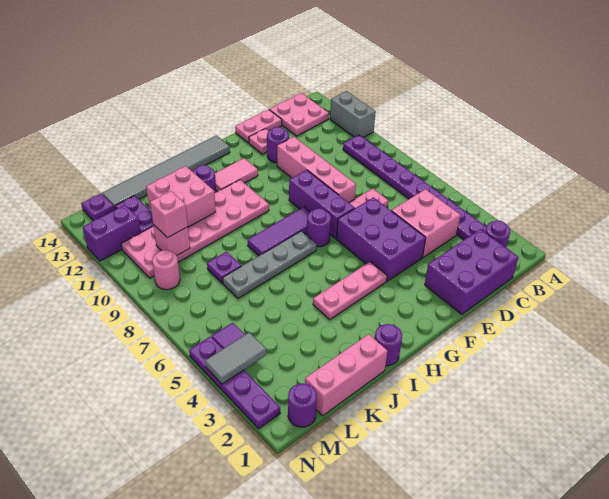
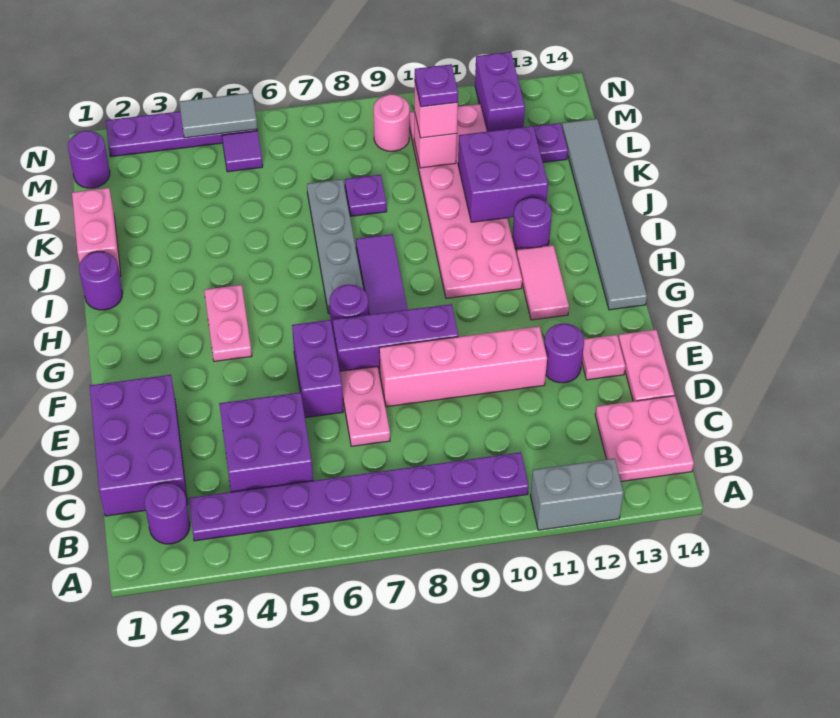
pink brick C4:D5 level 1 -> purple brick C4:D5 level 1
purple brick E4:F6 level 1 -> purple brick E6:F6 level 1
pink plate G4:I4 level 1 -> pink plate G4:H4 level 1
pink brick J1:L1 level 1 -> pink brick J1:K1 level 1
pink brick J11:K12 level 2 -> purple brick J11:K12 level 2
grey tile M4:N4 level 2 -> grey tile N4:N5 level 2
purple plate M14 level 1 -> purple plate L10 level 4

